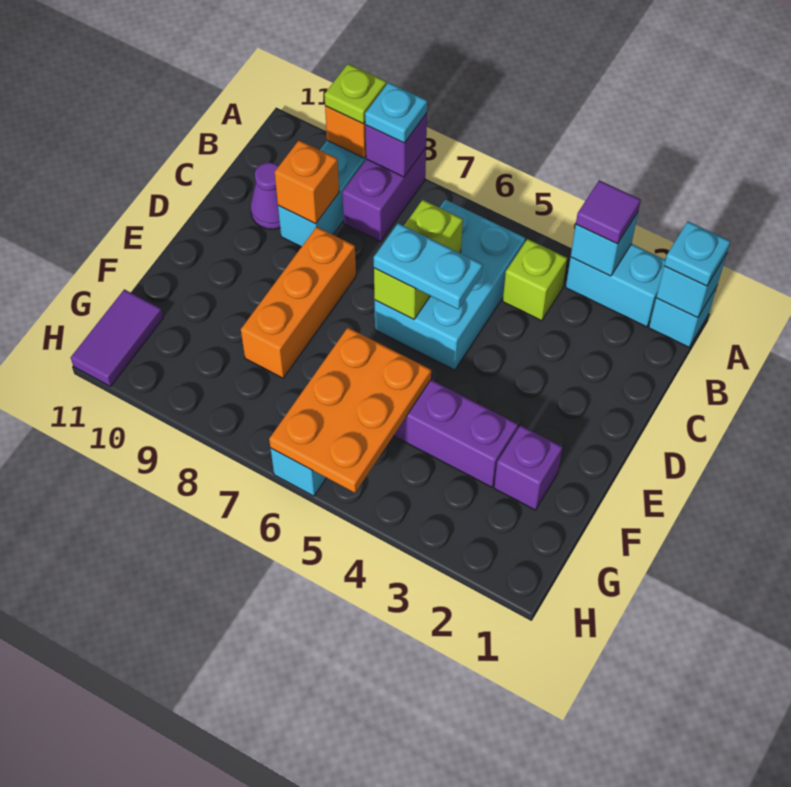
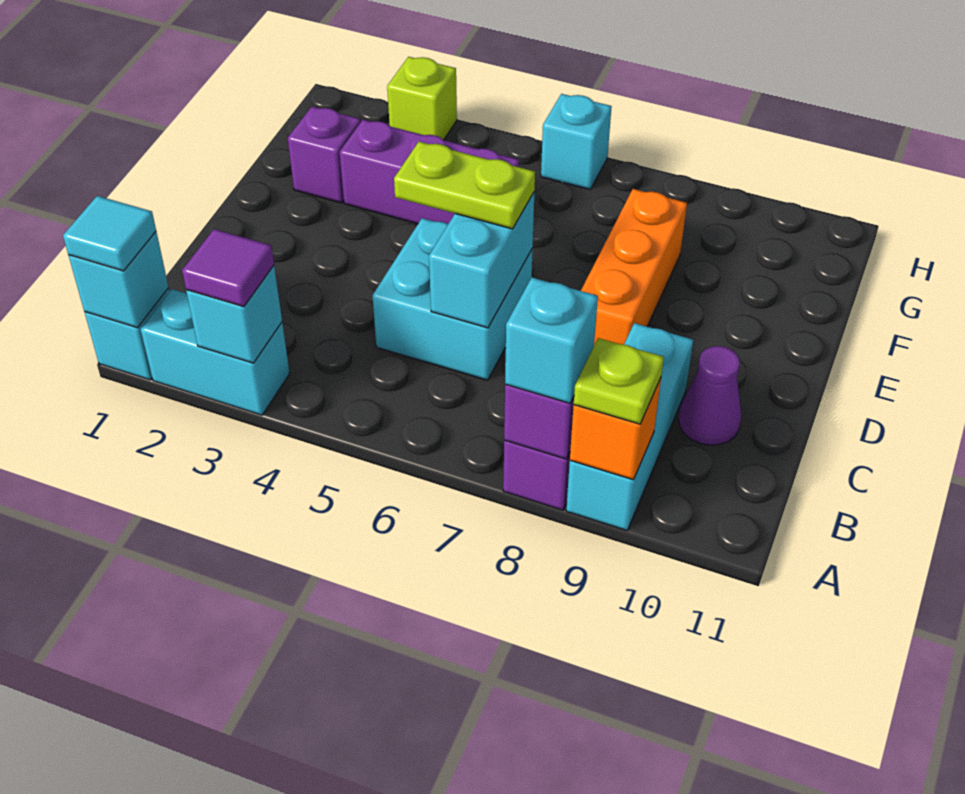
cyan plate A1 level 3 -> cyan tile A1 level 3
cyan plate A8 level 3 -> cyan brick A8 level 3
lime brick B4 level 1 -> lime brick H3 level 1
cyan brick B5:D6 level 1 -> cyan brick C5:D6 level 1
lime brick C6:D6 level 2 -> cyan brick C6:D6 level 2
orange brick C9 level 2 -> none
cyan plate D5:D6 level 3 -> lime plate D5:D6 level 3
orange plate F5:H6 level 2 -> none
purple tile G11:H11 level 1 -> none

